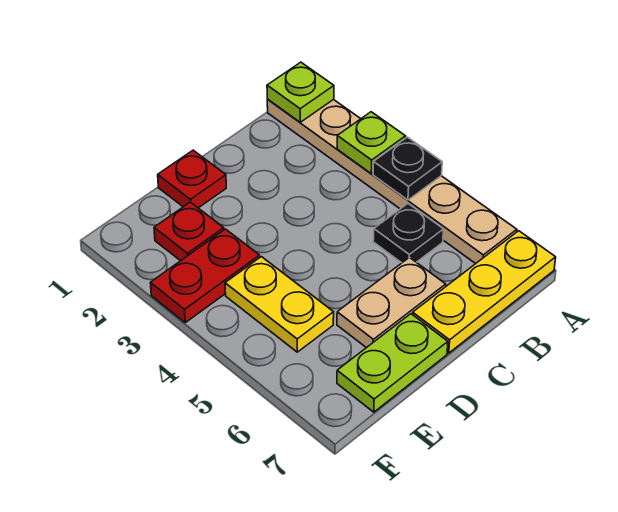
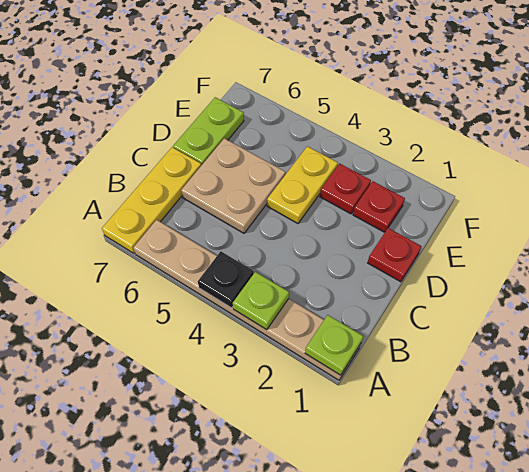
black plate B5 level 1 -> none
tan plate C6:D6 level 1 -> tan plate C5:D6 level 1
red plate E3:F3 level 1 -> red plate E3 level 1
yellow plate E4:E5 level 1 -> yellow plate D4:E4 level 1

